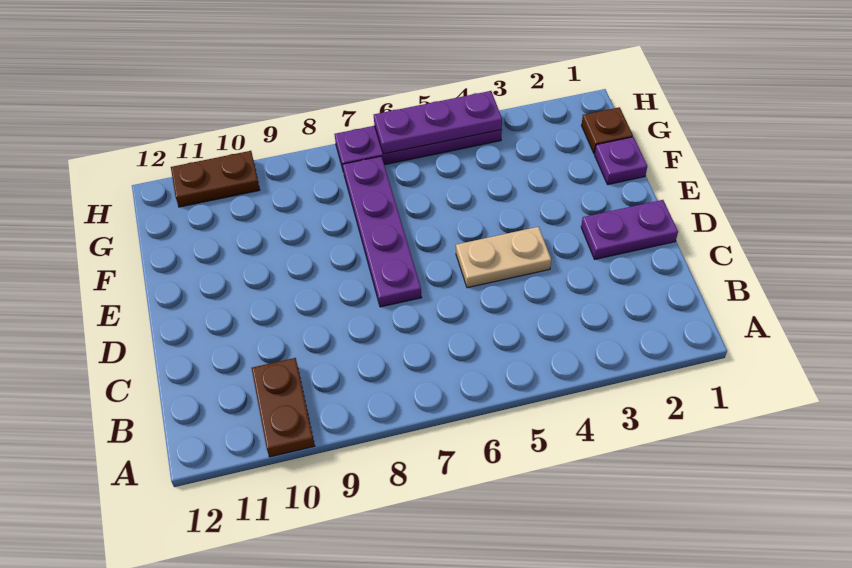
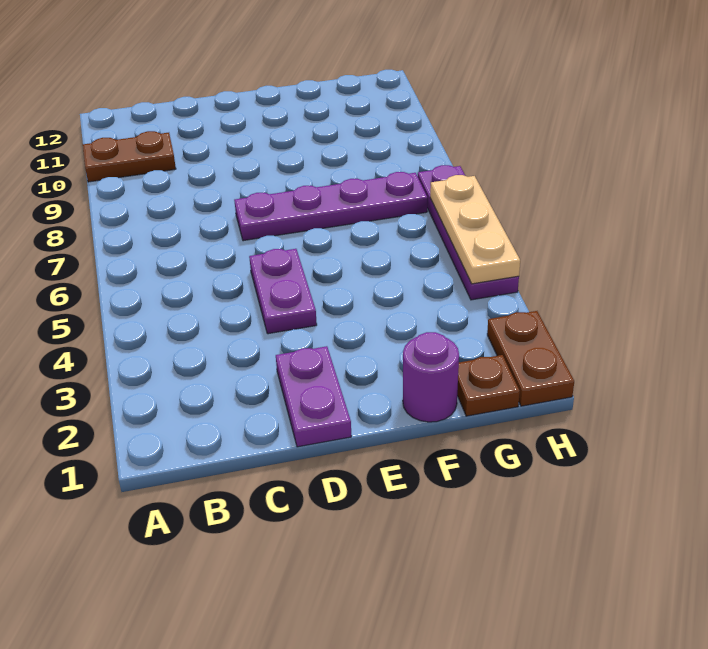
tan plate D4:D5 level 1 -> purple plate D4:D5 level 1
purple plate F1 level 1 -> purple round brick F1 level 1
purple plate H4:H6 level 2 -> tan plate H4:H6 level 2
brown plate H10:H11 level 1 -> brown plate H1:H2 level 1

